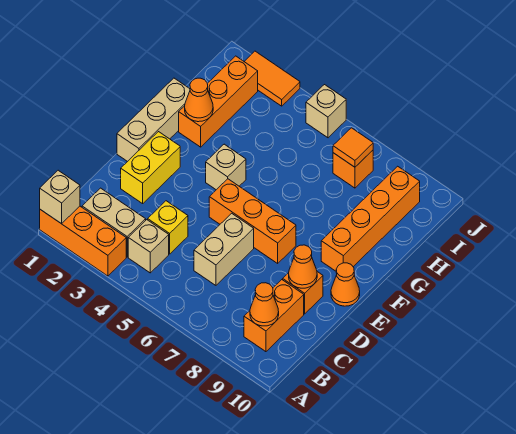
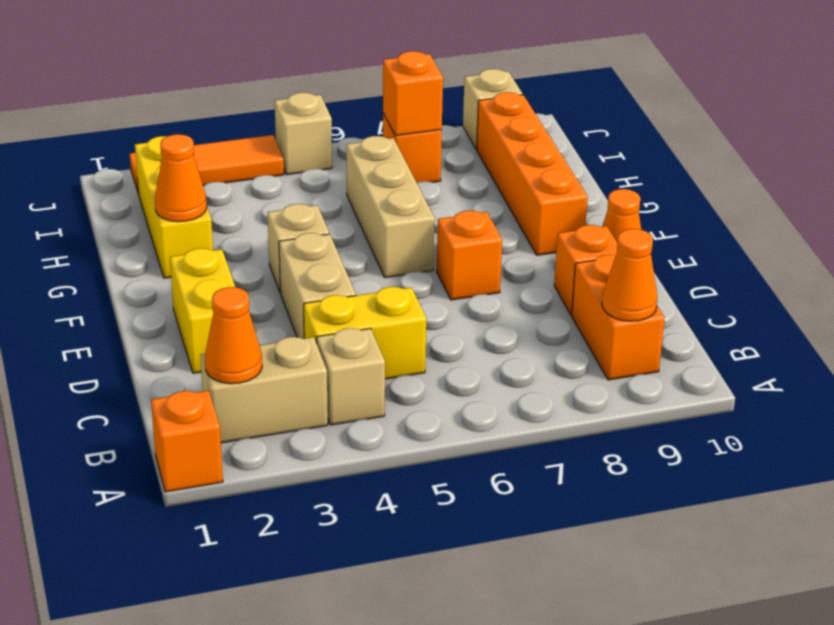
orange brick A1:A3 level 1 -> orange brick A1 level 1
tan brick A1 level 2 -> tan brick J9 level 1
yellow brick C4 level 1 -> yellow brick C4:C5 level 1
tan brick C6:D6 level 1 -> tan brick D4:E4 level 1
orange cone D9 level 2 -> orange cone B2 level 2
tan brick E1:G1 level 1 -> tan brick F6:H6 level 1
orange brick E5:E7 level 1 -> orange brick E7 level 1
orange brick G2:I2 level 1 -> yellow brick G2:I2 level 1
orange tile I7 level 2 -> orange brick I7 level 2
orange tile J2:J3 level 1 -> orange tile J2:J4 level 1

